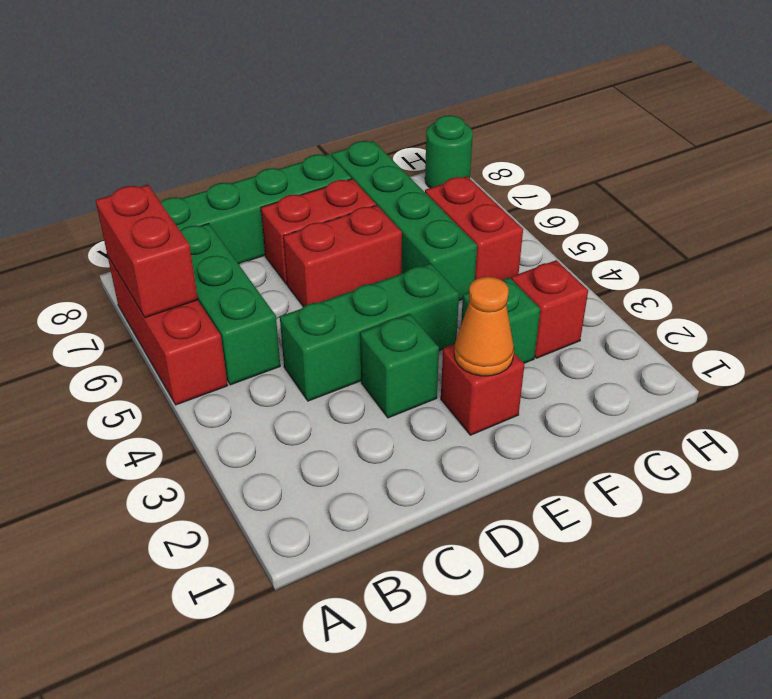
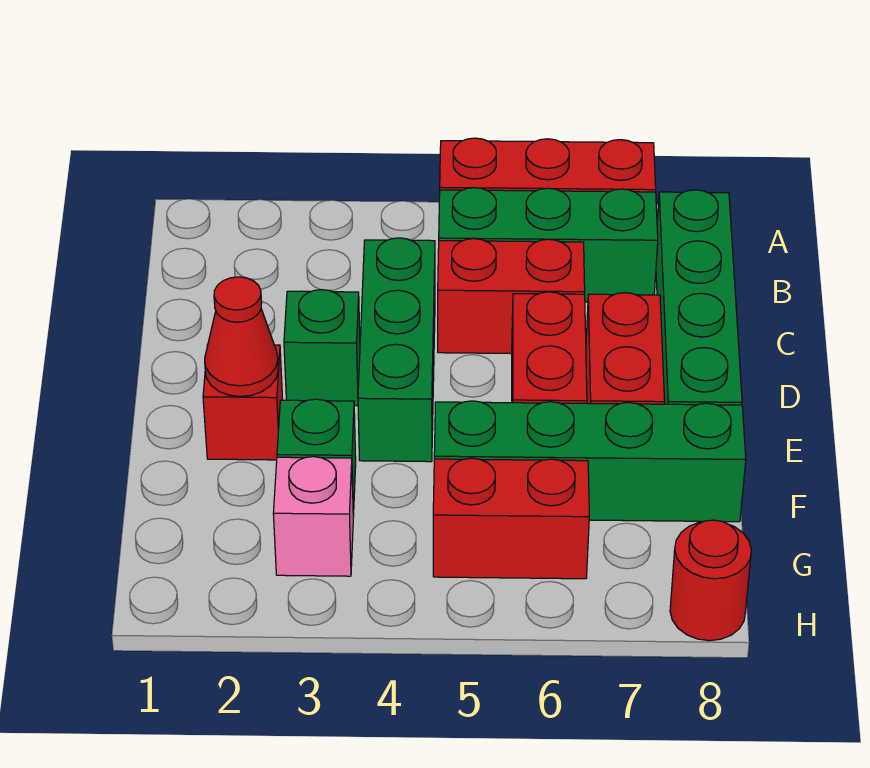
red brick A6:A7 level 2 -> red brick C5:C6 level 1
orange cone E2 level 2 -> red cone E2 level 2
red brick G3 level 1 -> pink brick G3 level 1
green round brick H8 level 1 -> red round brick H8 level 1

